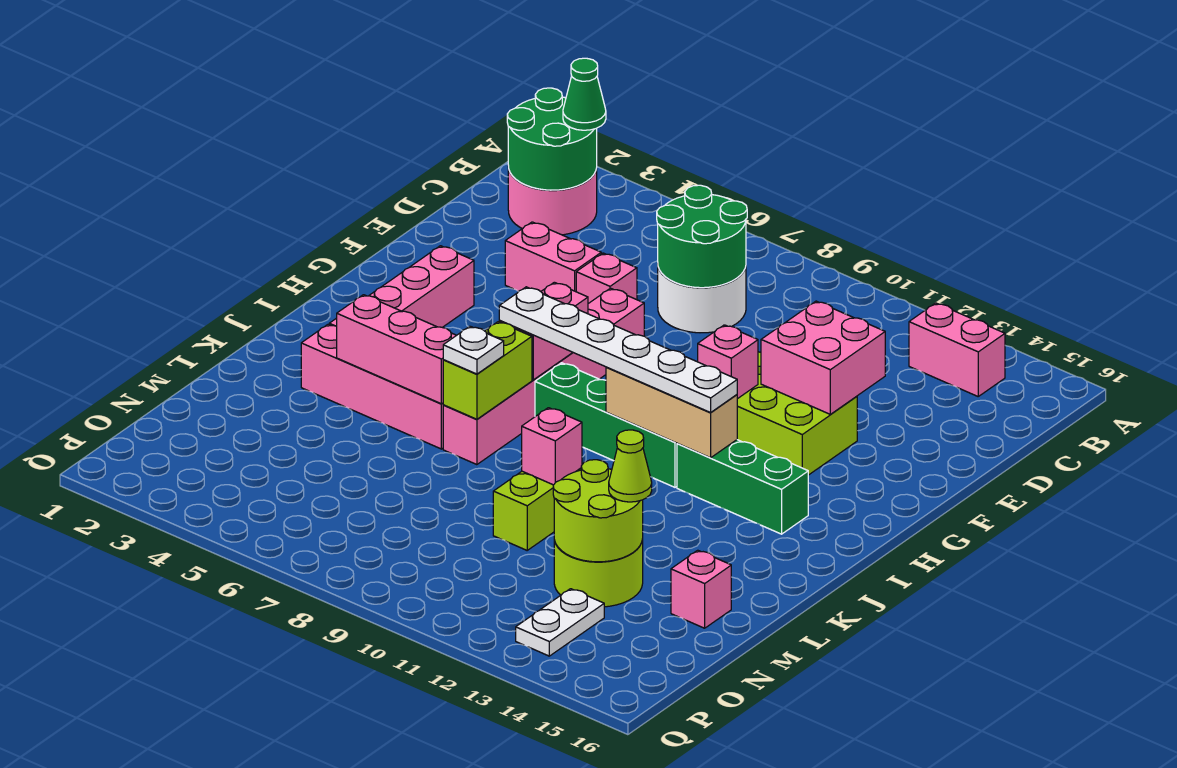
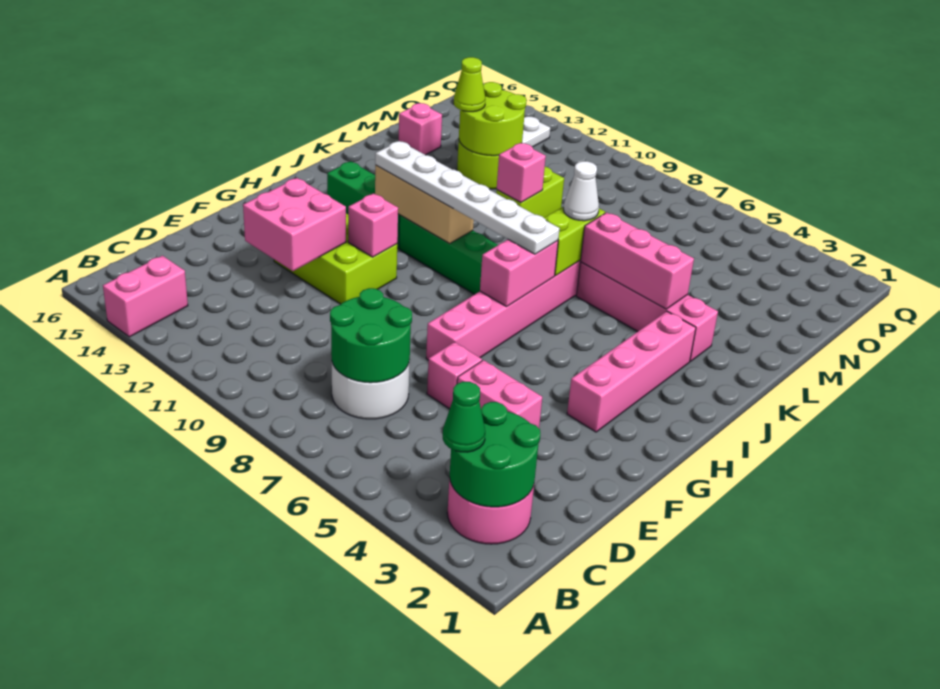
pink brick B13:B14 level 1 -> pink brick A14:B14 level 1
white plate K7 level 3 -> white cone K7 level 3

